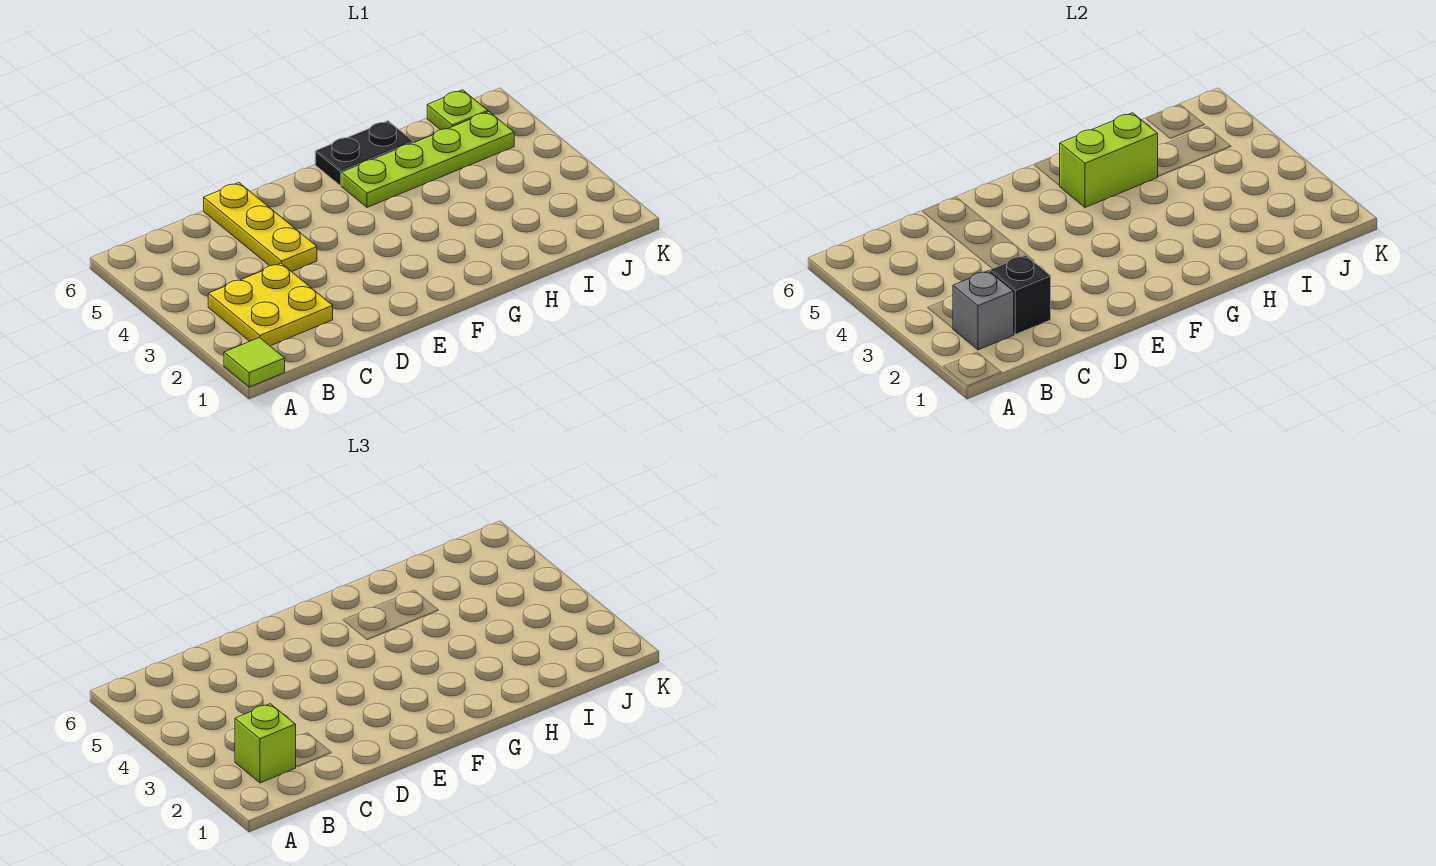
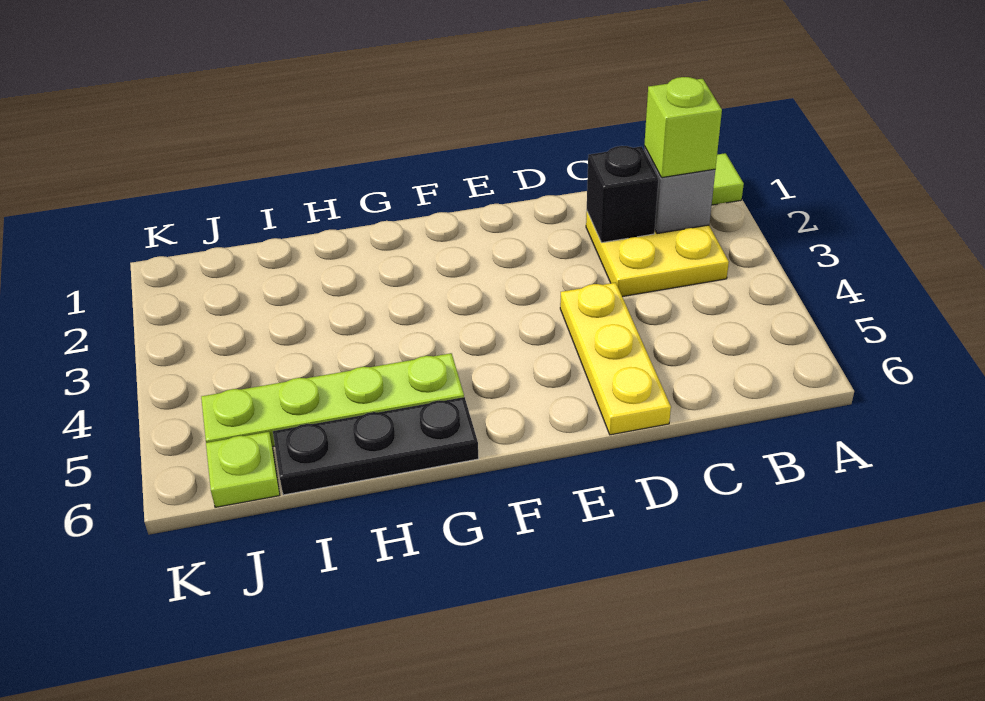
lime brick G5:H5 level 2 -> none
black plate G6:H6 level 1 -> black plate G6:I6 level 1

